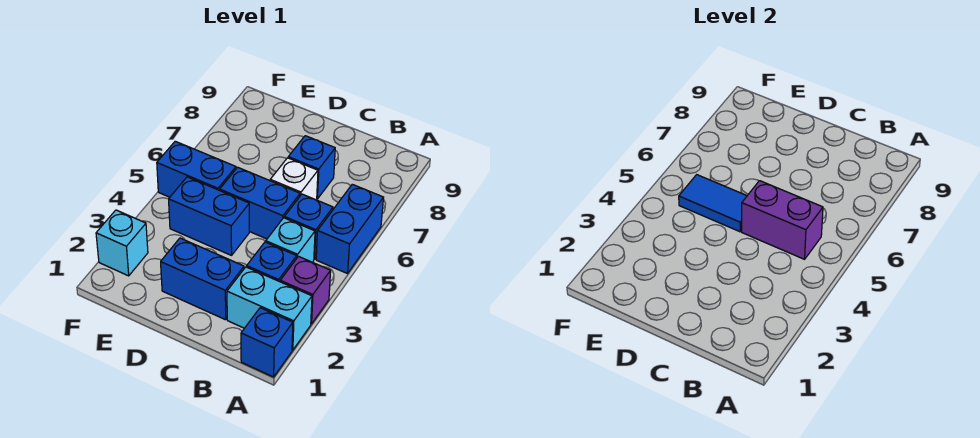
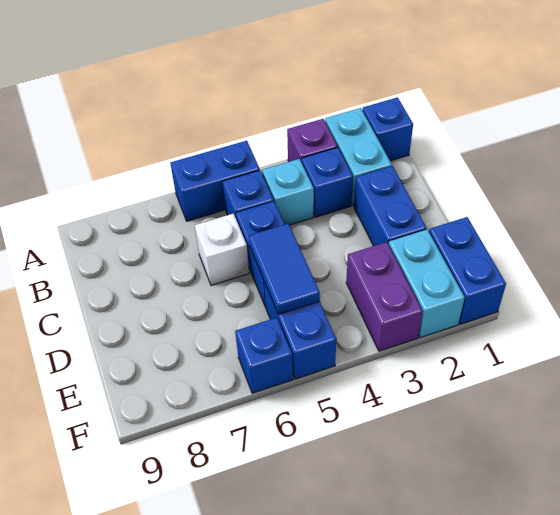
purple brick B5:C5 level 2 -> purple brick E3:F3 level 1
blue brick C7 level 1 -> blue brick F6 level 1
blue brick D4:E4 level 1 -> blue brick E1:F1 level 1
cyan brick F2 level 1 -> cyan brick E2:F2 level 1

